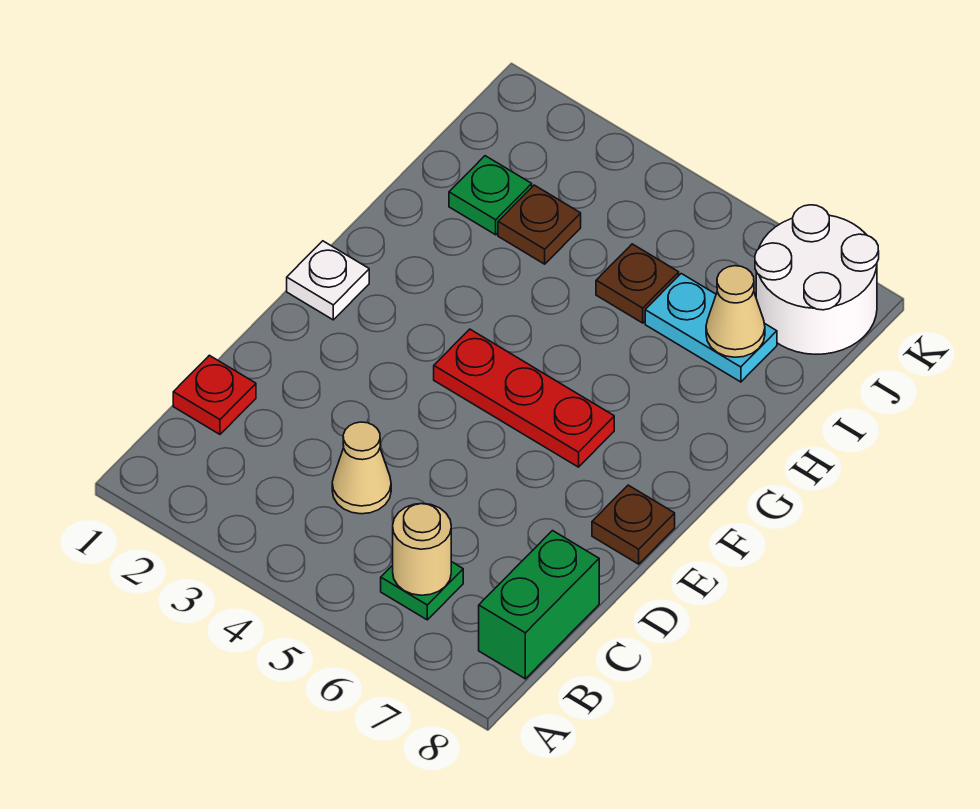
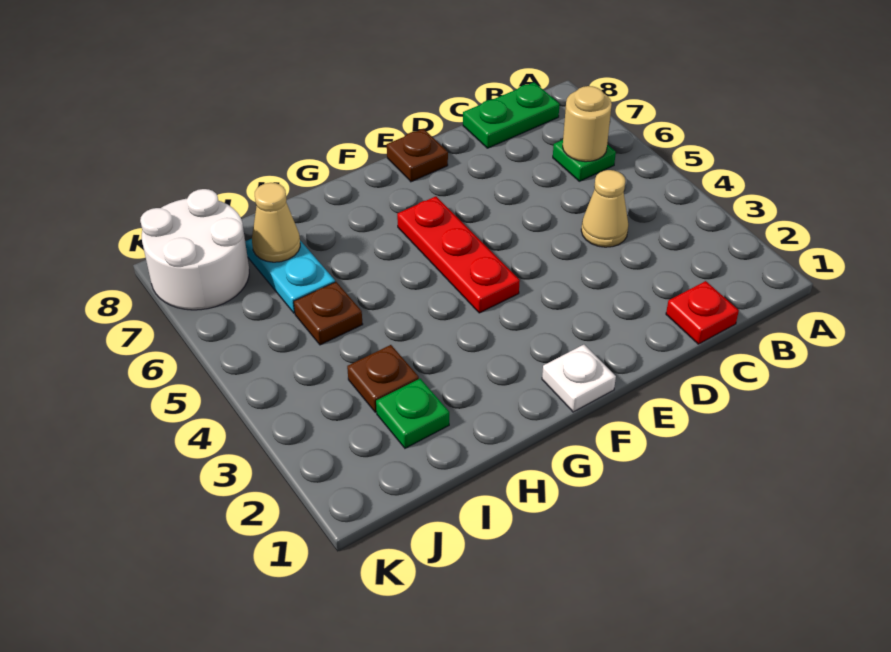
green brick B8:C8 level 1 -> green plate B8:C8 level 1

